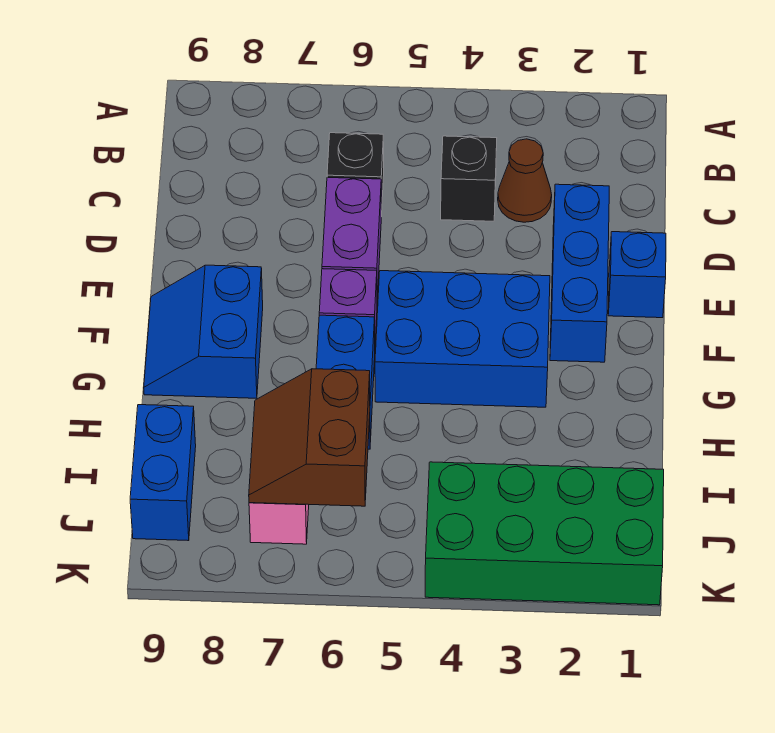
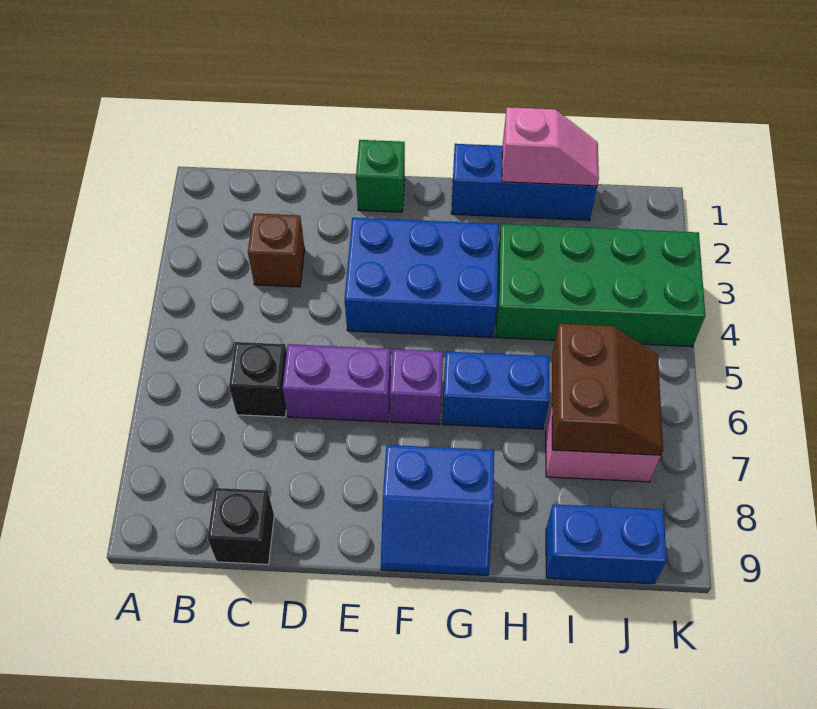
brown cone C3 level 1 -> brown brick C3 level 1
black brick C4 level 1 -> black brick C9 level 1
blue brick D2:F2 level 1 -> blue brick G1:I1 level 1
blue brick E1 level 1 -> green brick E1 level 1
blue brick F3:G5 level 1 -> blue brick E3:G4 level 1
none -> pink slope H1:I1 level 2 top H
brown slope I6:J7 level 2 top 6 -> brown slope I6:J7 level 2 top I
green brick J1:K4 level 1 -> green brick H3:K4 level 1

